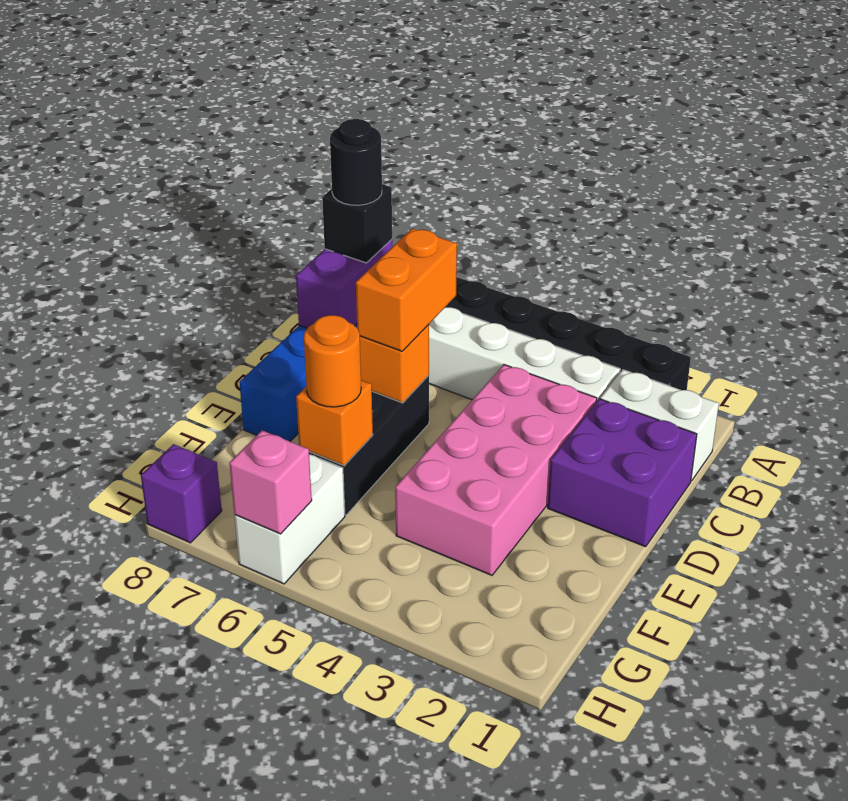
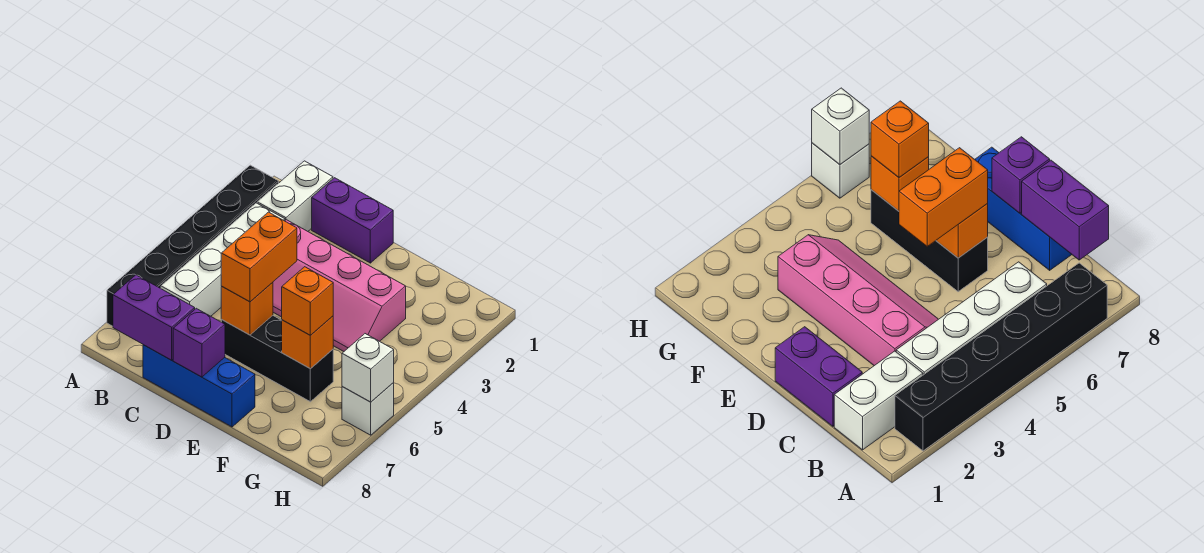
black brick B8 level 3 -> none
black round brick B8 level 4 -> none
purple brick C1:D2 level 1 -> purple brick C1:D1 level 1
pink brick C3:F4 level 1 -> pink slope C3:F4 level 1 top 3
orange brick C6:D6 level 3 -> orange brick D5:D6 level 3
orange round brick F6 level 3 -> orange brick F6 level 3
white brick G6:H6 level 1 -> white brick H6 level 1
pink brick H6 level 2 -> white brick H6 level 2
purple brick H8 level 1 -> purple brick D8 level 2

